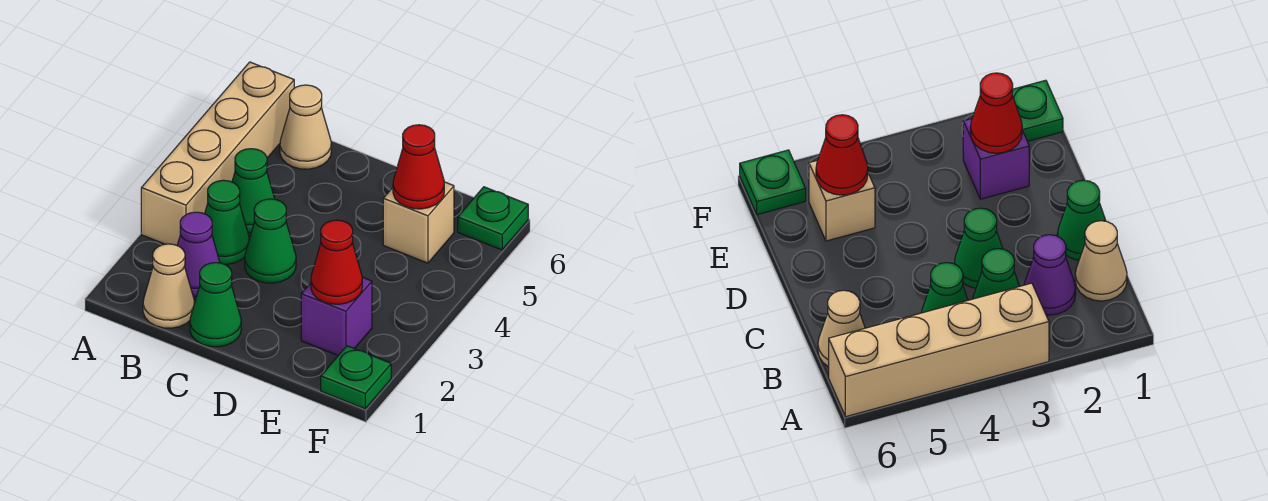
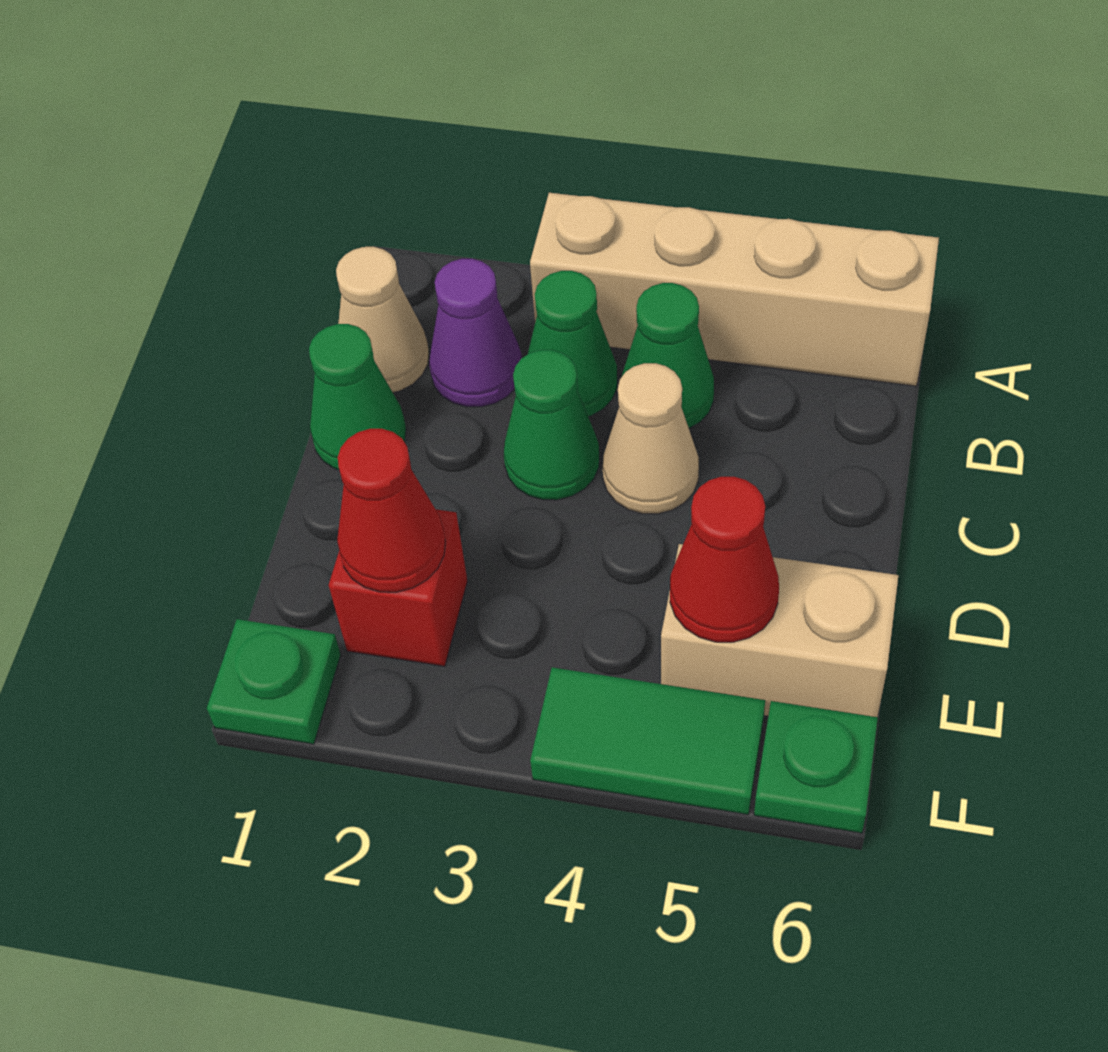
tan cone B6 level 1 -> tan cone C4 level 1
purple brick E2 level 1 -> red brick E2 level 1
tan brick E5 level 1 -> tan brick E5:E6 level 1
none -> green tile F4:F5 level 1

